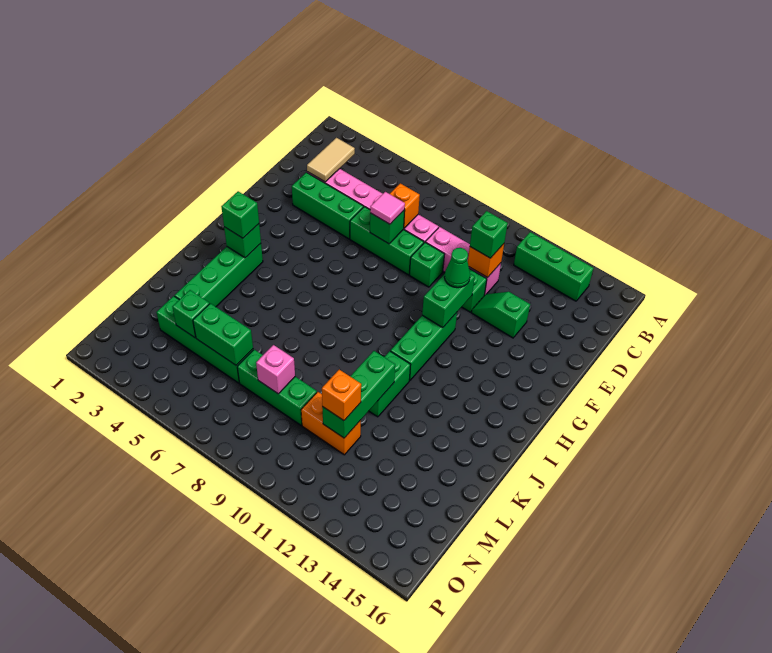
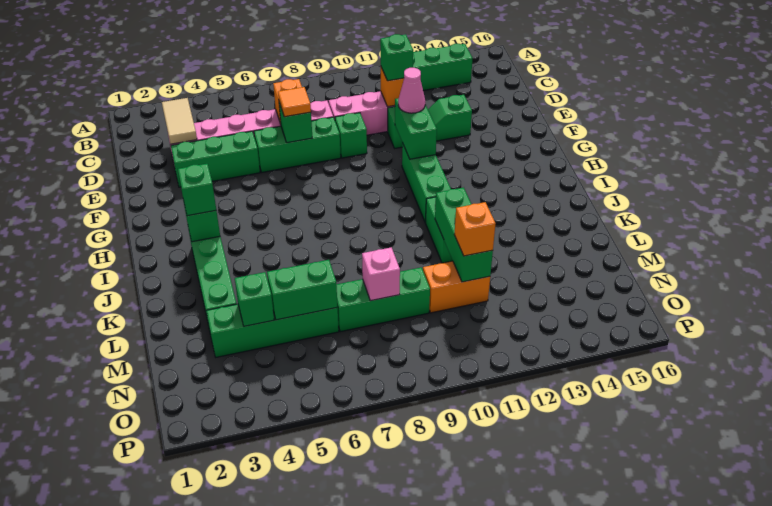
pink tile E7 level 3 -> orange tile E7 level 3
green cone F11 level 3 -> pink cone F11 level 3

